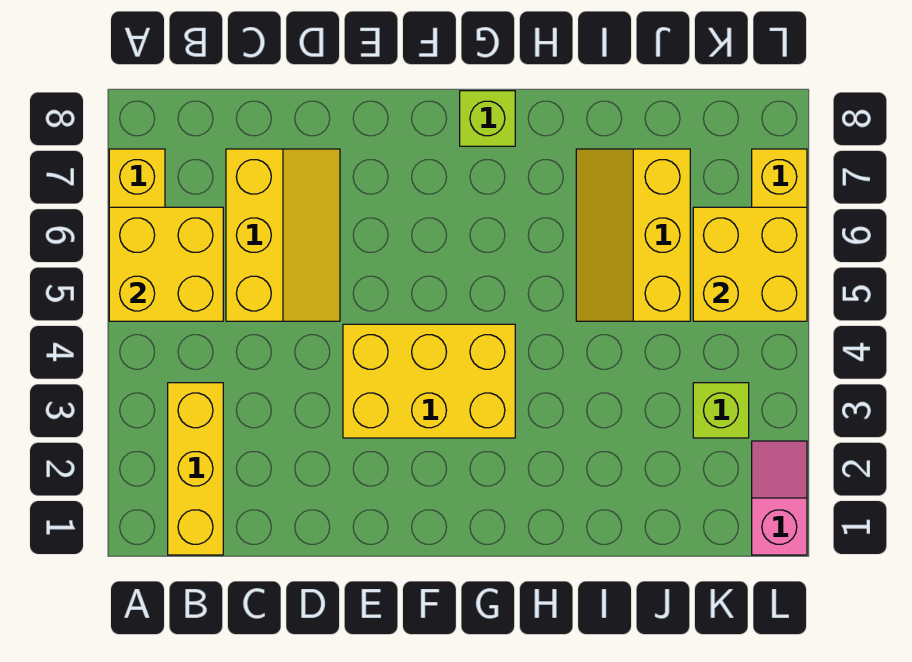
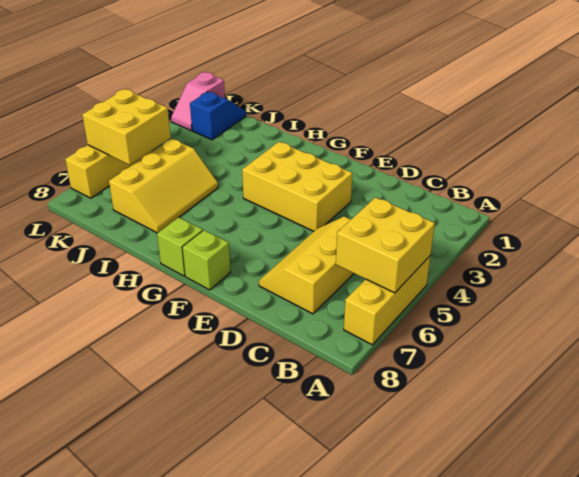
yellow brick B1:B3 level 1 -> none
none -> blue slope K1:K2 level 1 top 2
lime brick K3 level 1 -> lime brick F8 level 1

